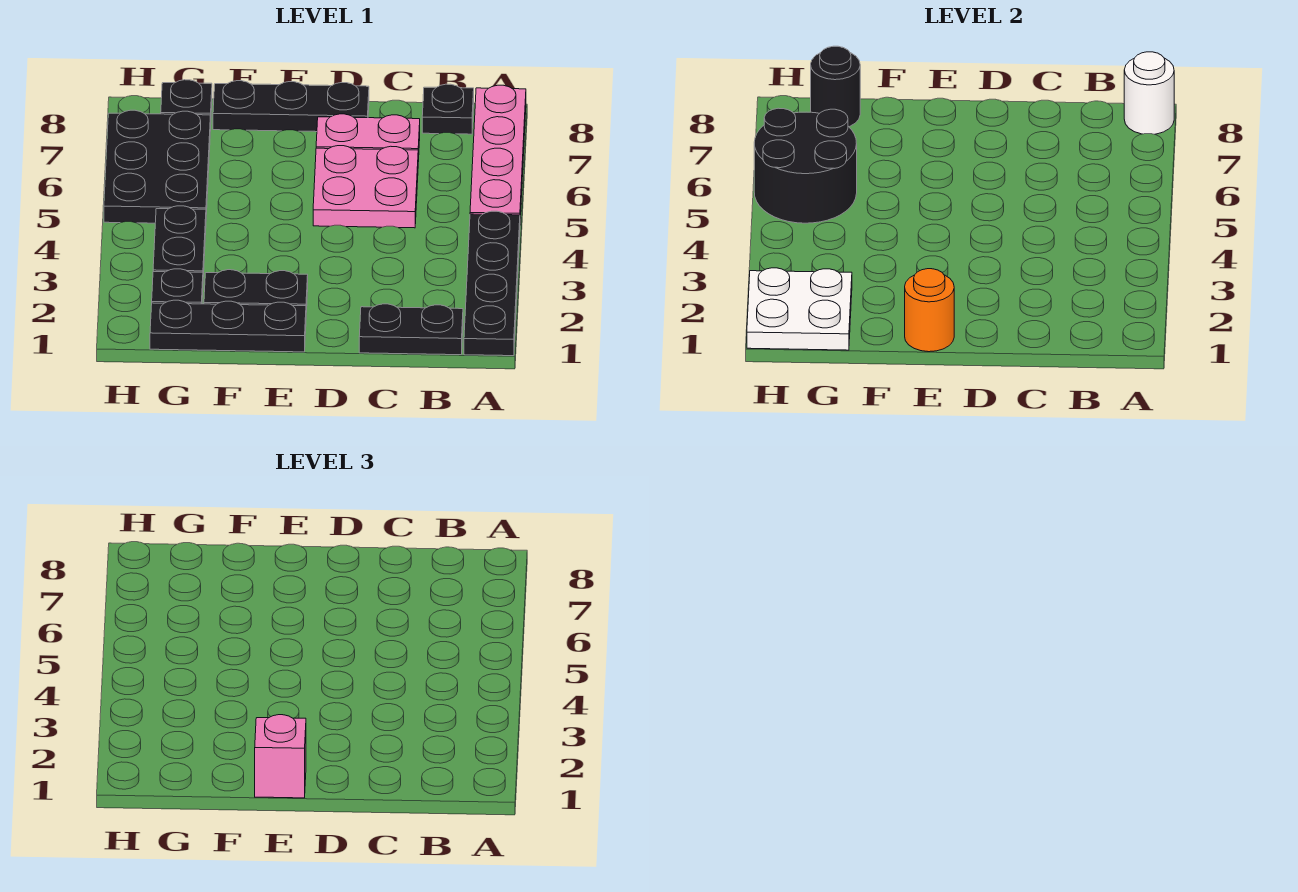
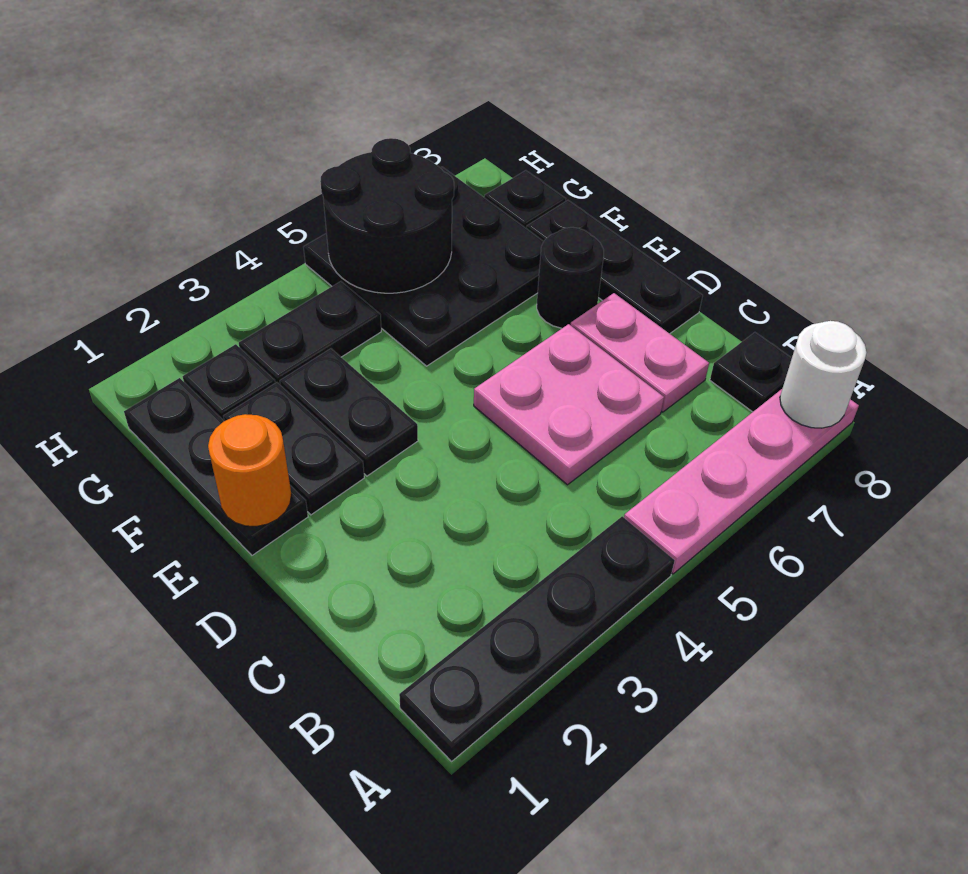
black plate B1:C1 level 1 -> black plate E3:F3 level 1
pink brick E1 level 3 -> none
white plate G1:H2 level 2 -> none
black plate G5:H7 level 1 -> black plate F5:H7 level 1
black round brick G8 level 2 -> black round brick E7 level 1

